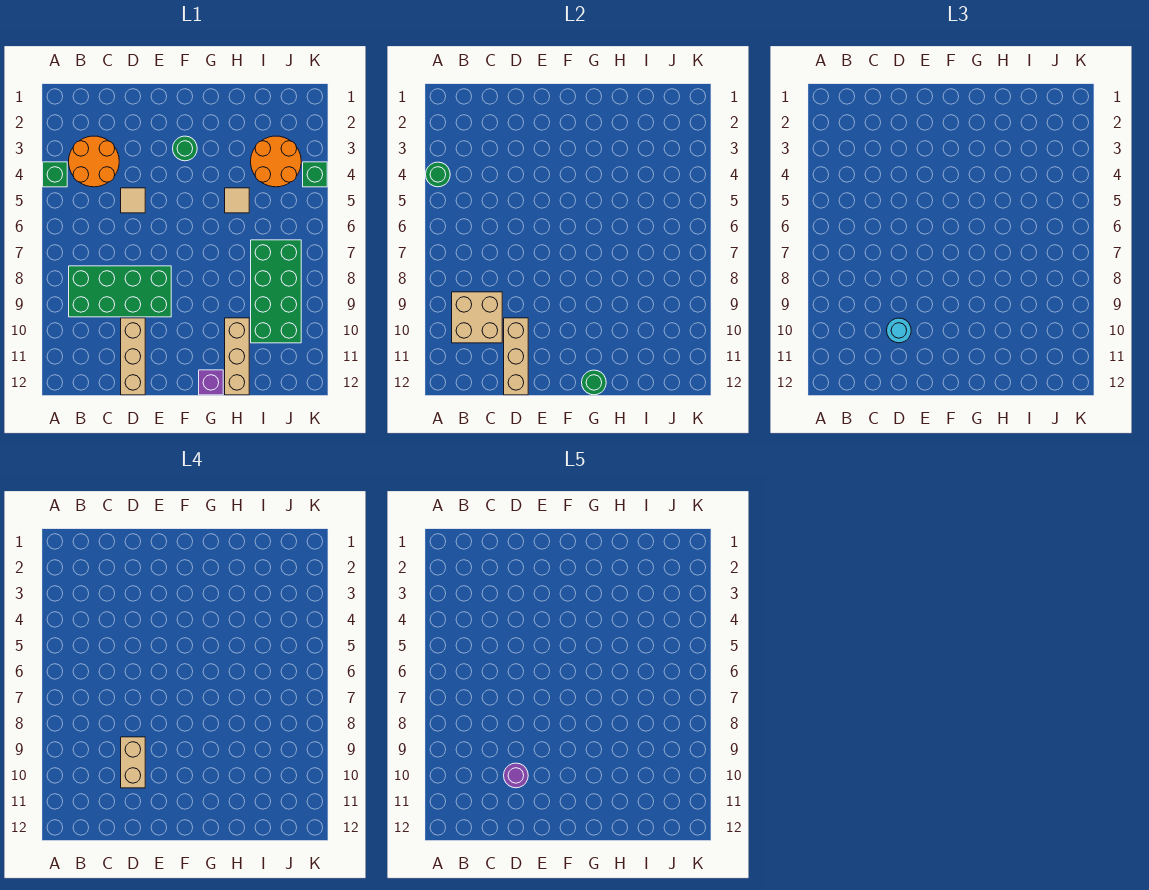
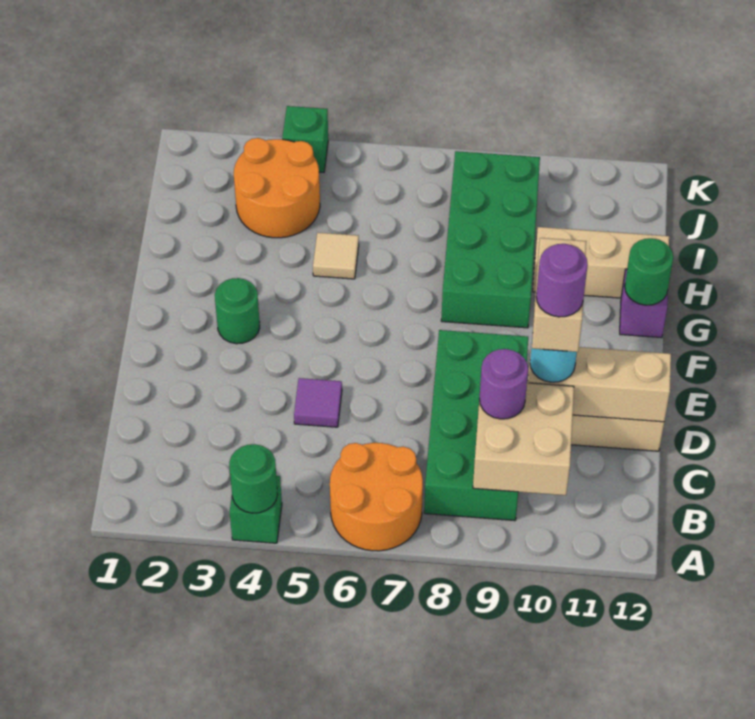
orange round brick B3:C4 level 1 -> orange round brick A6:B7 level 1
none -> purple round brick C9 level 3
tan tile D5 level 1 -> purple tile D5 level 1
tan brick D9:D10 level 4 -> tan brick D10:E10 level 4
green brick I7:J10 level 1 -> green brick G8:J9 level 1

